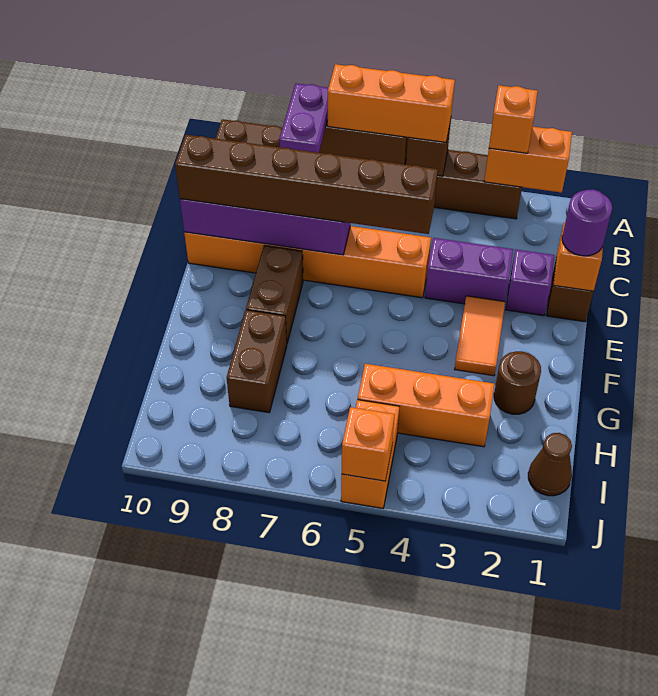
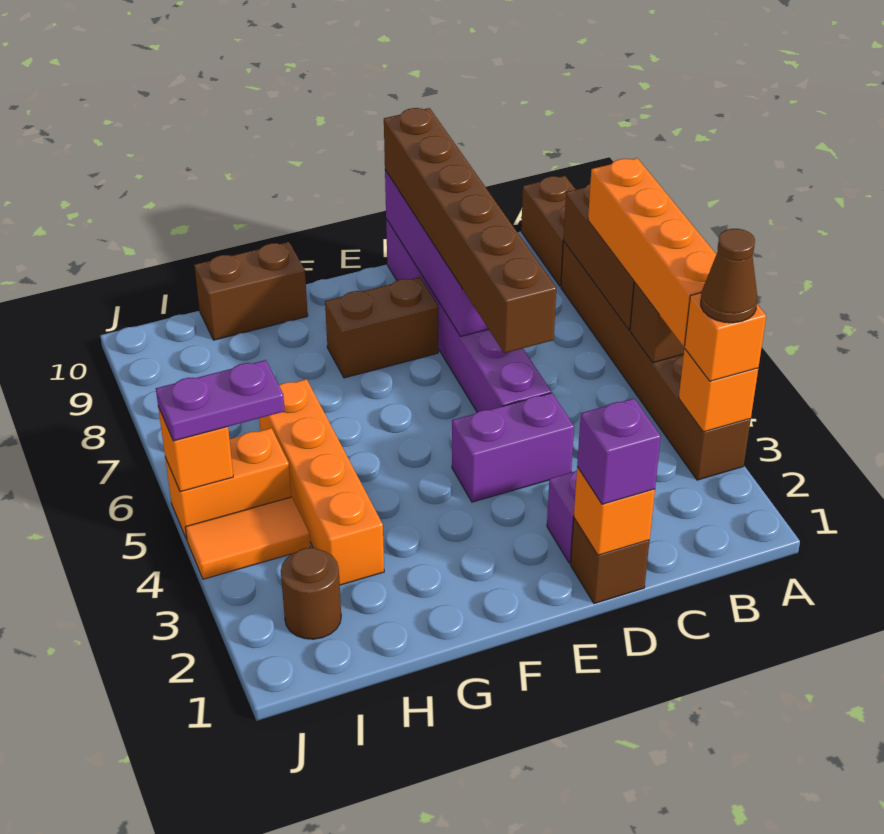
orange brick A2:A3 level 2 -> orange brick A3 level 2
orange brick A5:A7 level 3 -> orange brick A4:A7 level 3
purple plate A8:B8 level 3 -> purple plate I5:J5 level 3
purple round brick D1 level 3 -> purple brick D1 level 3
purple brick D3:D4 level 1 -> purple brick D4:E4 level 1
orange brick D5:D10 level 1 -> purple brick D5:D10 level 1
orange tile E3:F3 level 1 -> orange tile I4:J4 level 1
brown round brick G2 level 1 -> brown round brick I2 level 1
brown brick G8:H8 level 1 -> brown brick G10:H10 level 1
orange brick H3:H5 level 1 -> orange brick H3:H6 level 1
brown cone I1 level 1 -> brown cone A3 level 4

